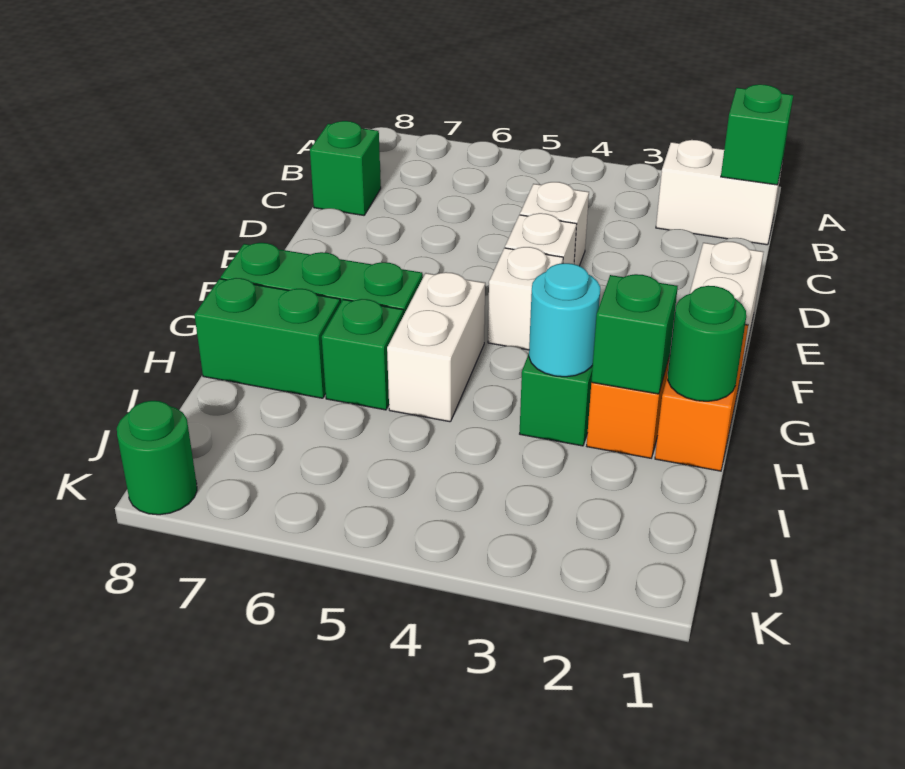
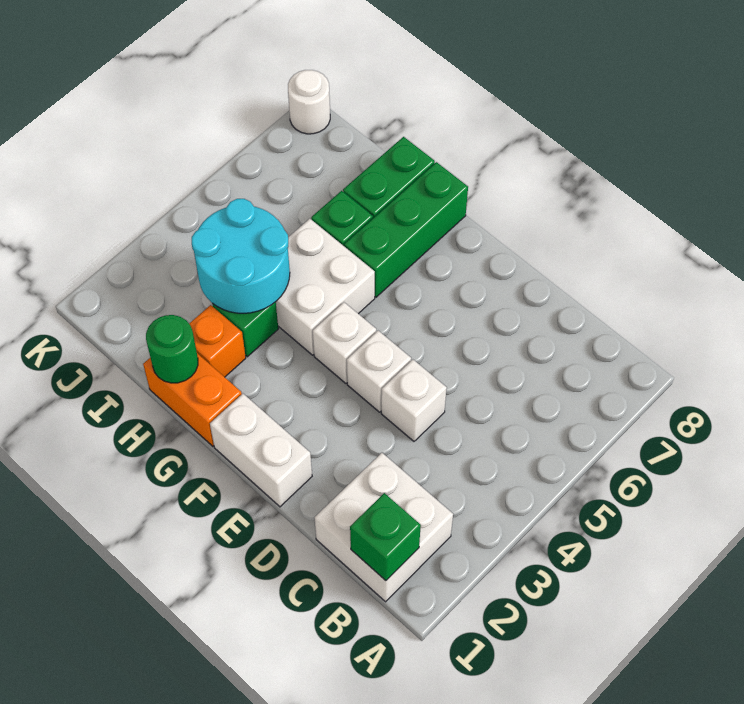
white brick B1:B2 level 1 -> white brick B1:C2 level 1
green brick C8 level 1 -> none
white brick G5:H5 level 1 -> white brick G4:H5 level 1
green brick H2 level 2 -> none
cyan round brick H3 level 2 -> cyan round brick H3:I4 level 2
green round brick K8 level 1 -> white round brick K8 level 1

